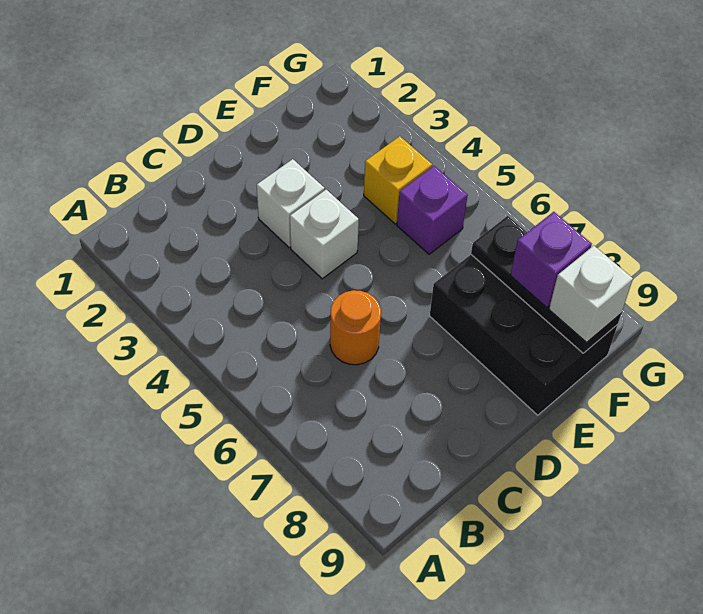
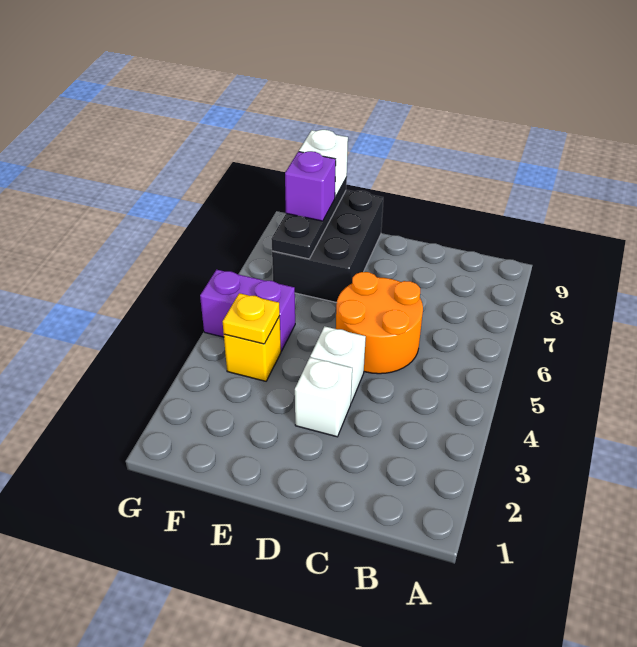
orange round brick C6 level 1 -> orange round brick C5:D6 level 1
none -> yellow plate F4 level 2
purple brick F5 level 1 -> purple brick F5:G5 level 1

